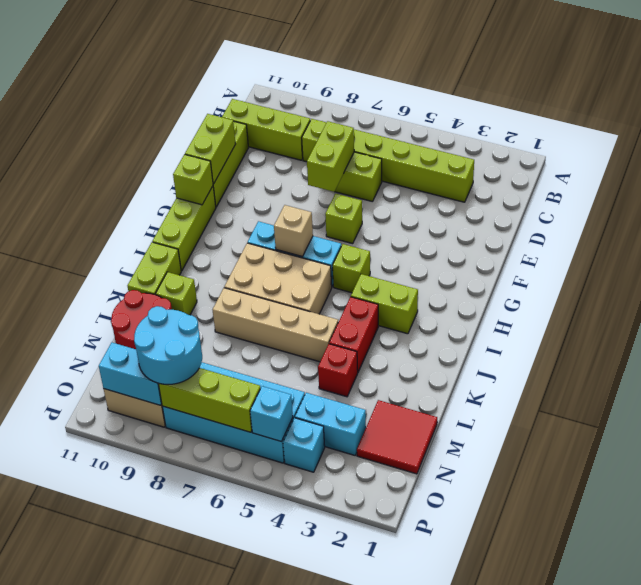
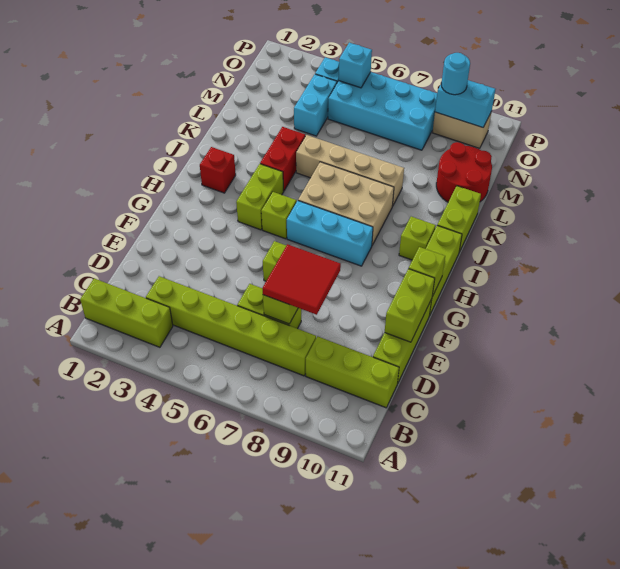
tan brick H7 level 2 -> none
lime brick I3:I4 level 1 -> lime brick H4:I4 level 1
lime brick K10 level 1 -> lime brick I10 level 1
red brick L4 level 1 -> red brick I2 level 1
red tile M1:N2 level 1 -> red tile D7:E8 level 3
cyan brick N3:N4 level 1 -> cyan brick M4:N4 level 1
cyan round brick N8:O9 level 3 -> cyan round brick O9 level 3
lime brick O6:O8 level 2 -> lime brick B1:B3 level 1

